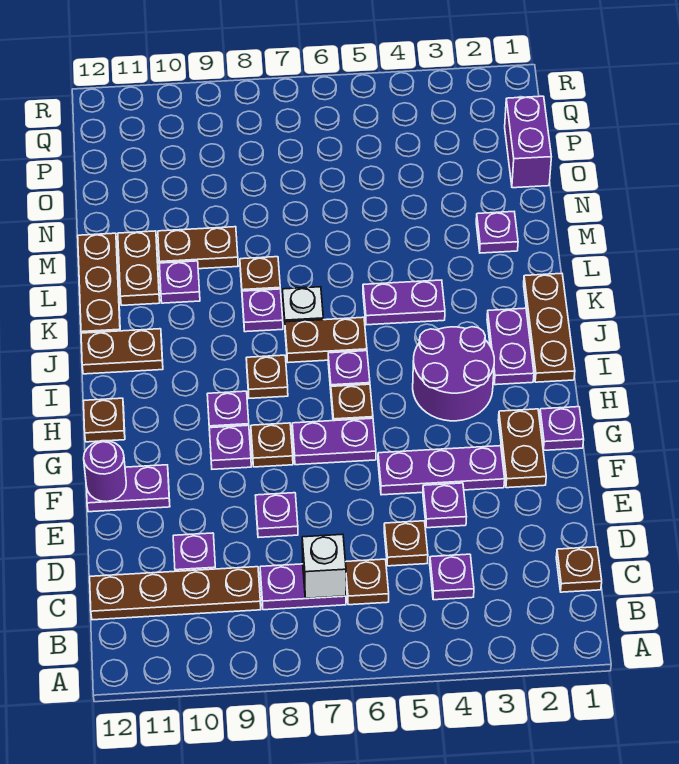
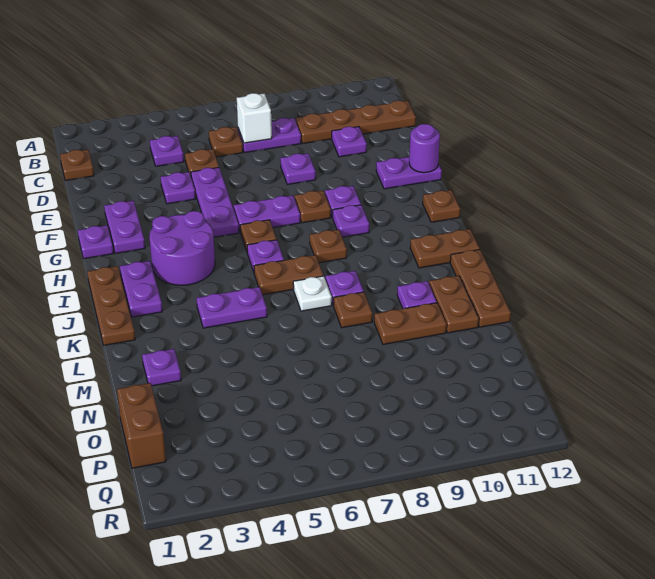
brown plate F2:G2 level 1 -> purple plate F2:G2 level 1
purple plate F3:F5 level 1 -> purple plate E5:G5 level 1
purple brick O1:P1 level 1 -> brown brick O1:P1 level 1

